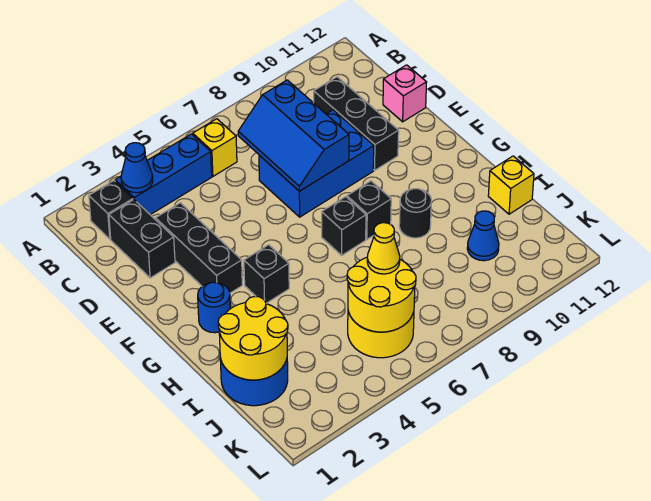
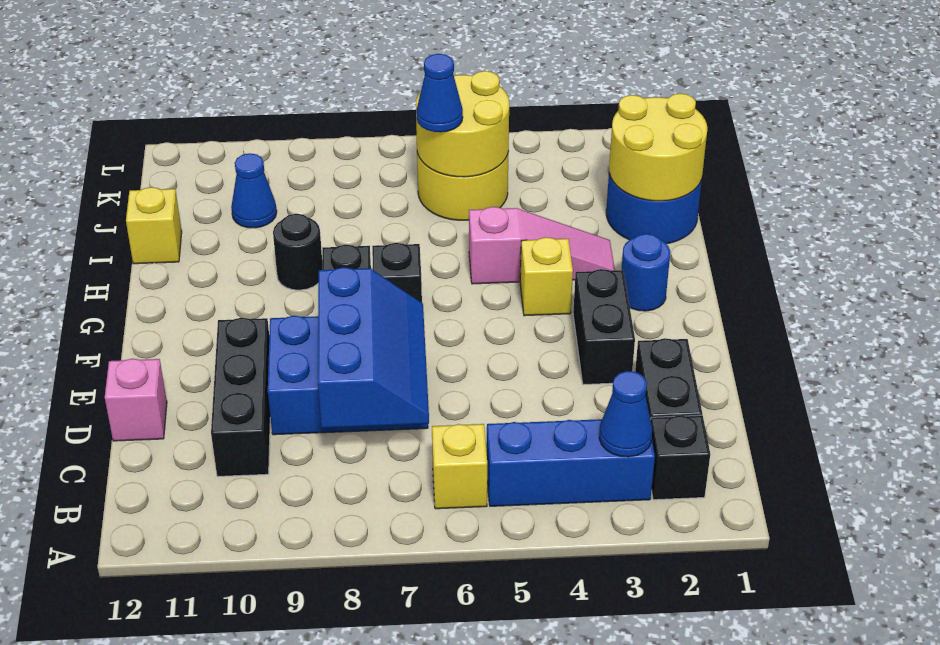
black brick D3:F3 level 1 -> black brick E3:F3 level 1
black brick G4 level 1 -> yellow brick G4 level 1
none -> pink slope H3:H5 level 1 top 5
yellow cone J6 level 3 -> blue cone J6 level 3

